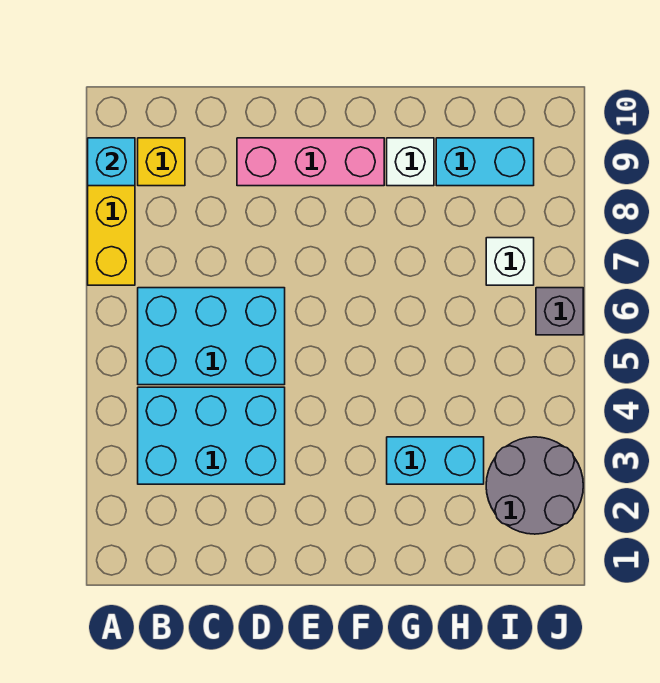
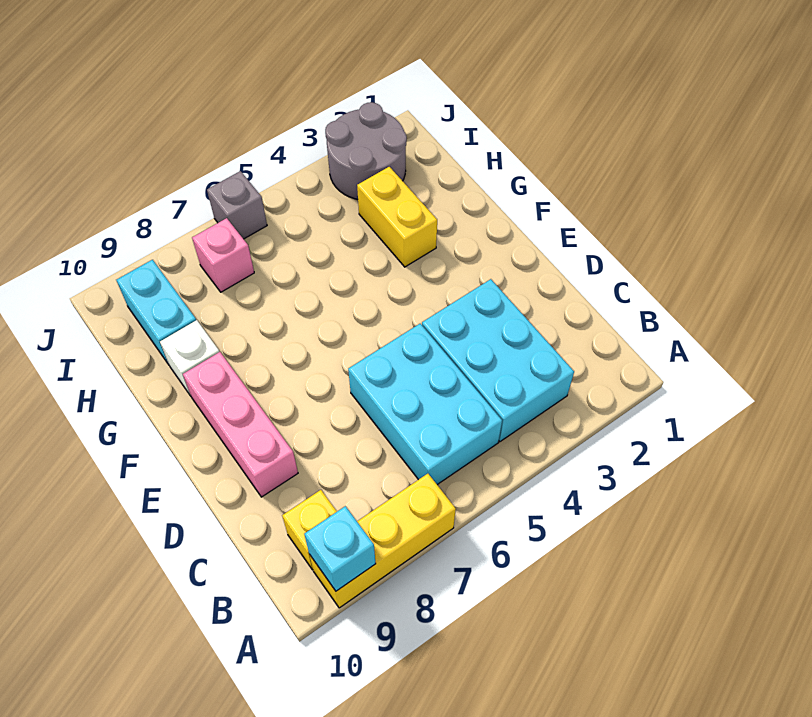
cyan brick G3:H3 level 1 -> yellow brick G3:H3 level 1
white brick I7 level 1 -> pink brick I7 level 1

